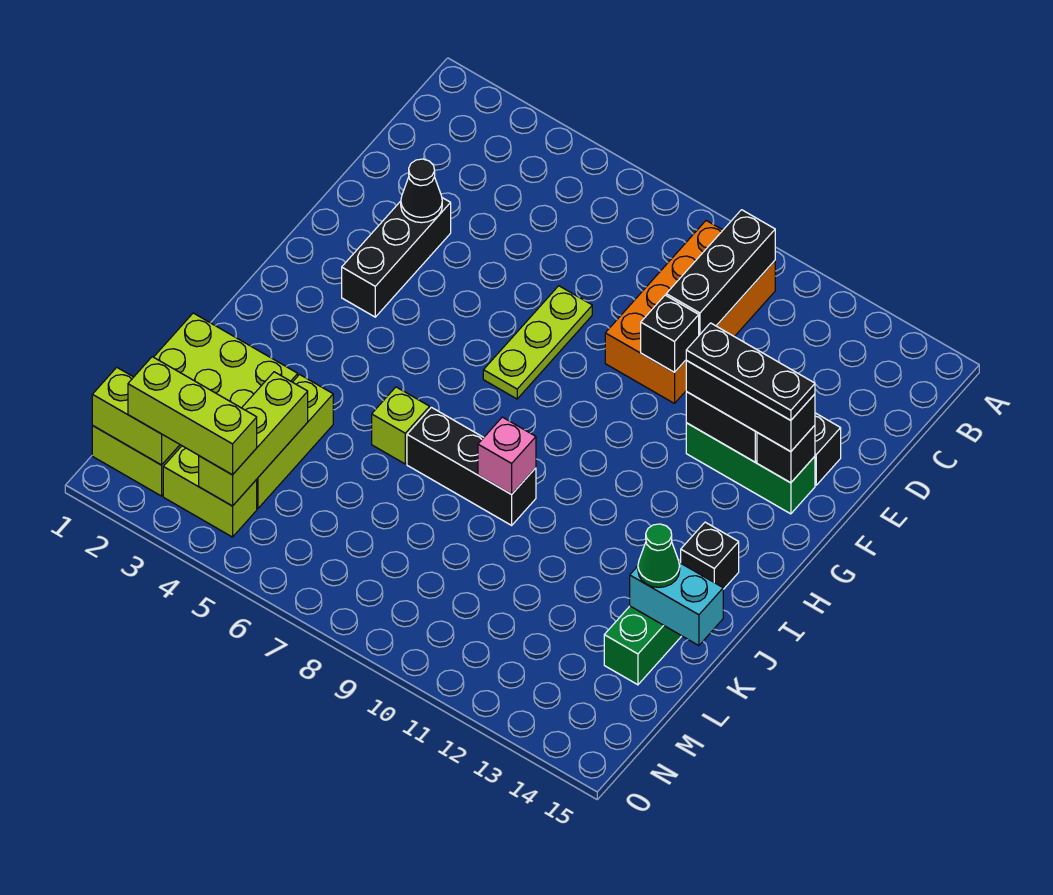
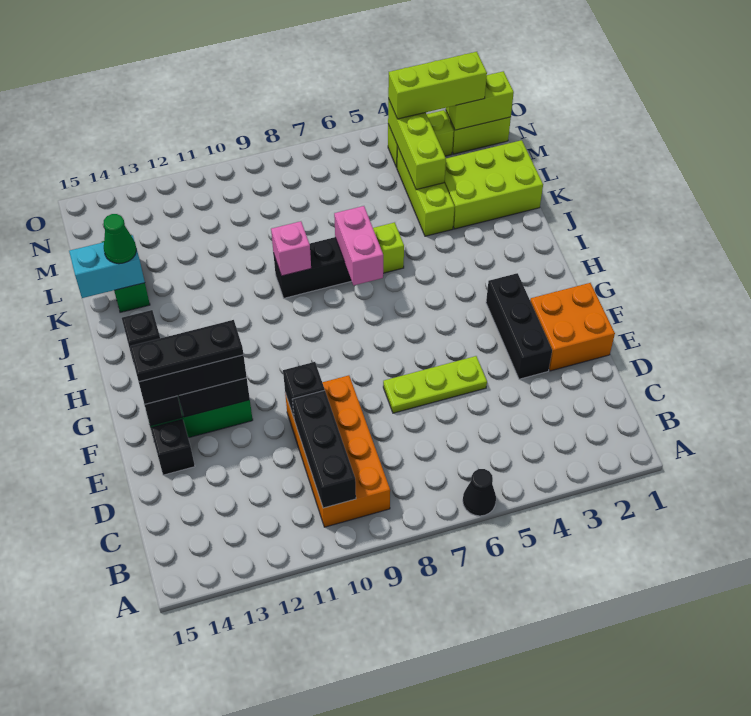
none -> orange brick E1:F2 level 1
black cone E3 level 2 -> black cone A6 level 1
lime plate E7:G7 level 1 -> lime plate E5:E7 level 1
none -> pink brick I7:J7 level 2

